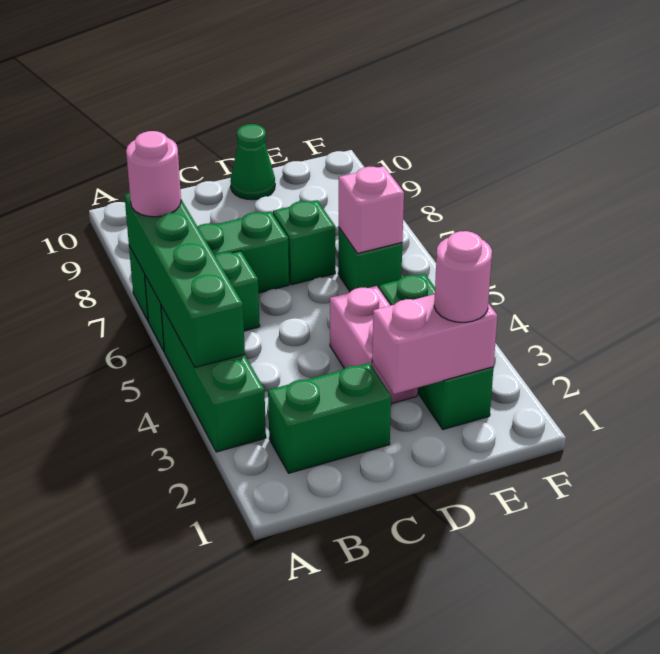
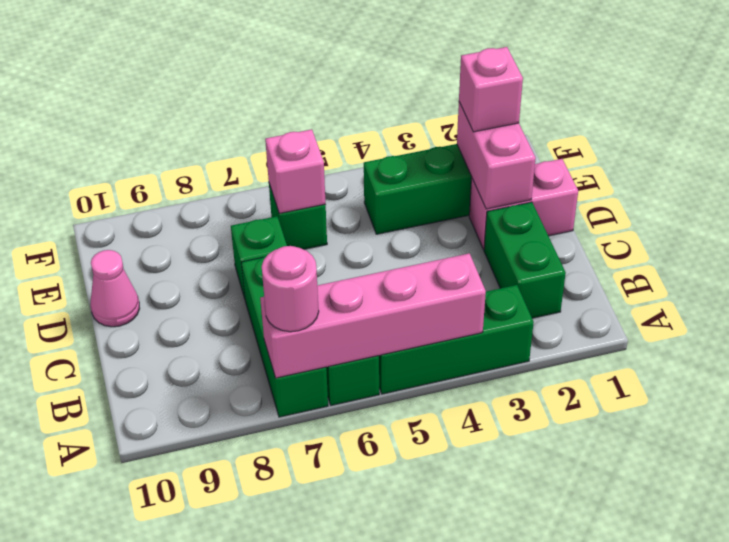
green brick A4:A7 level 2 -> pink brick A4:A7 level 2
pink brick D3:D4 level 1 -> pink brick D1:D2 level 1
green cone D10 level 1 -> pink cone D10 level 1
pink round brick E2 level 3 -> pink brick E2 level 3

